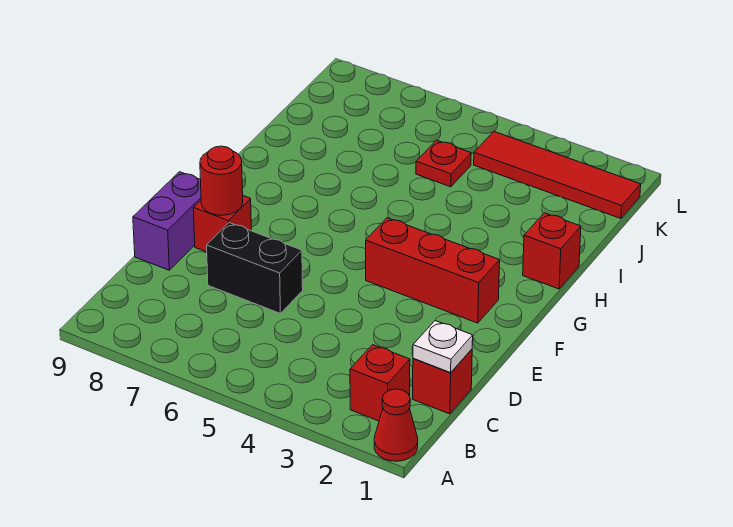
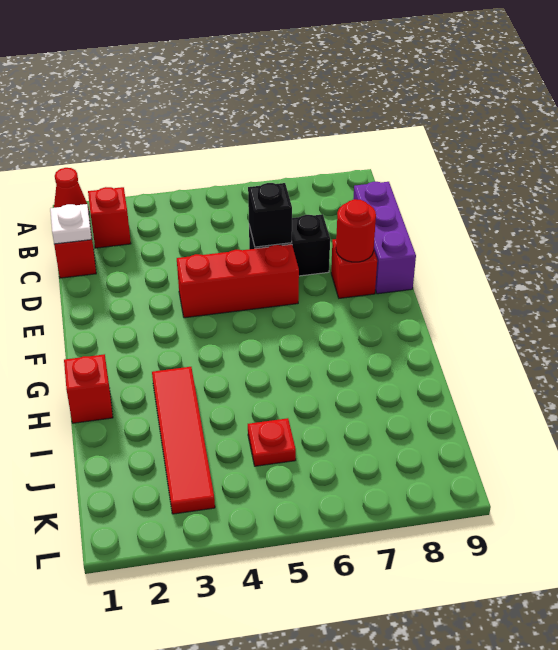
none -> black brick D6 level 2
purple brick D9:E9 level 1 -> purple brick C9:E9 level 1
red brick F2:F4 level 1 -> red brick E4:E6 level 1
red tile K1:K4 level 1 -> red tile H3:K3 level 1

